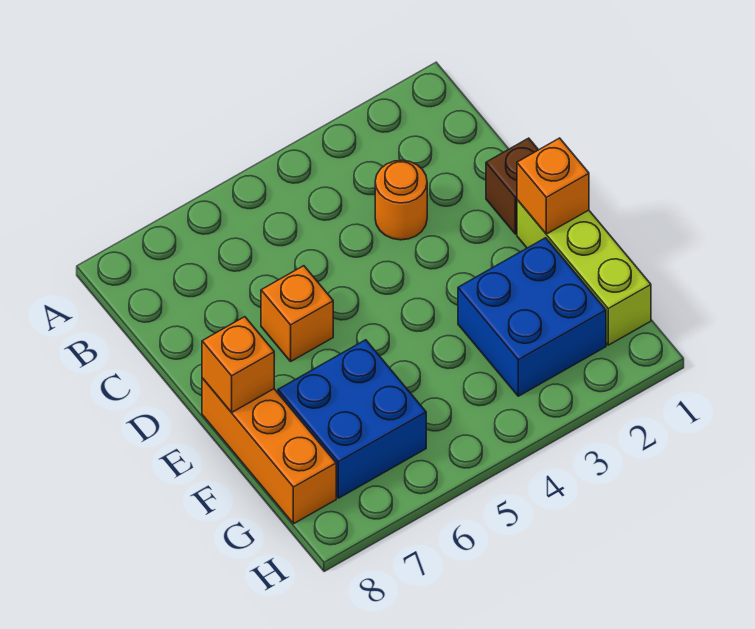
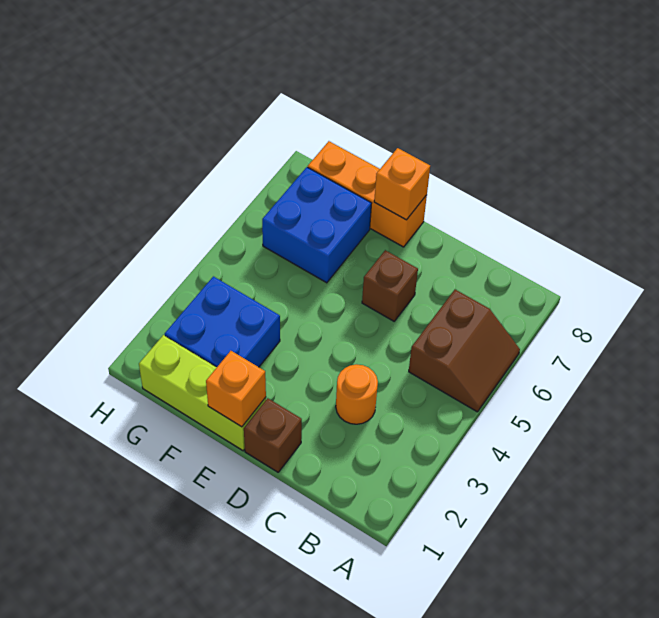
none -> brown slope A5:B6 level 1 top B
orange brick D6 level 1 -> brown brick D6 level 1

